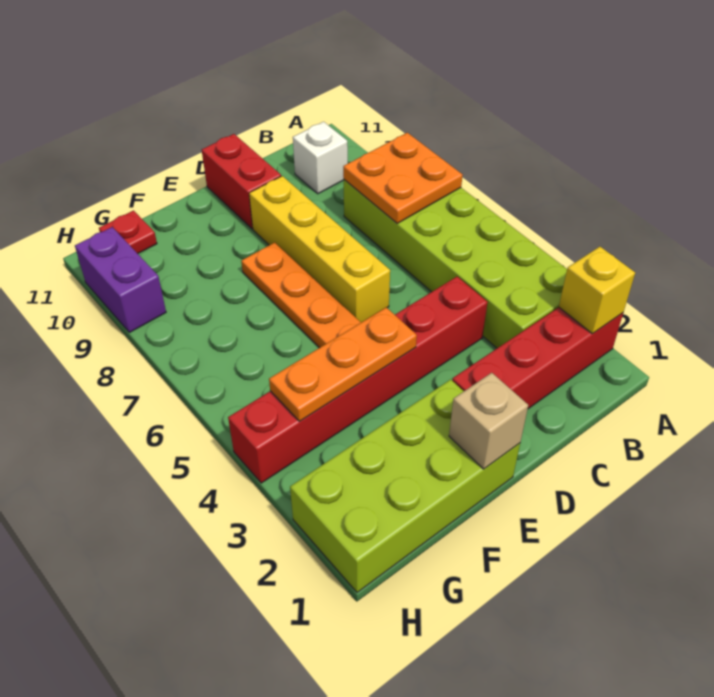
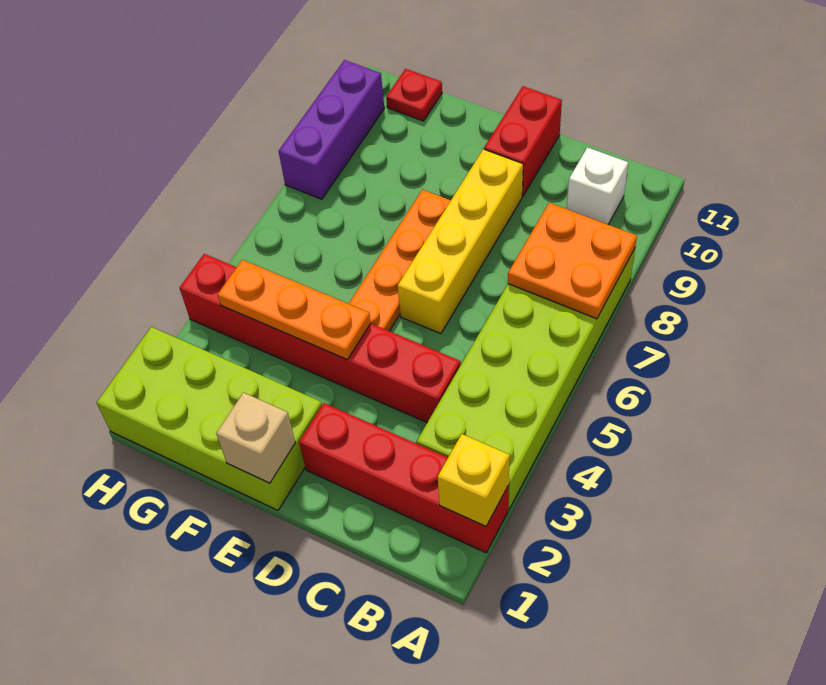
purple brick H9:H10 level 1 -> purple brick H8:H10 level 1

